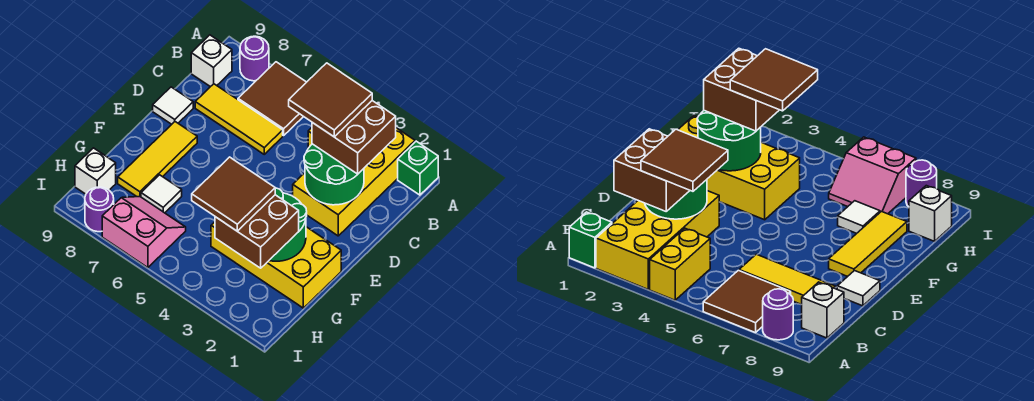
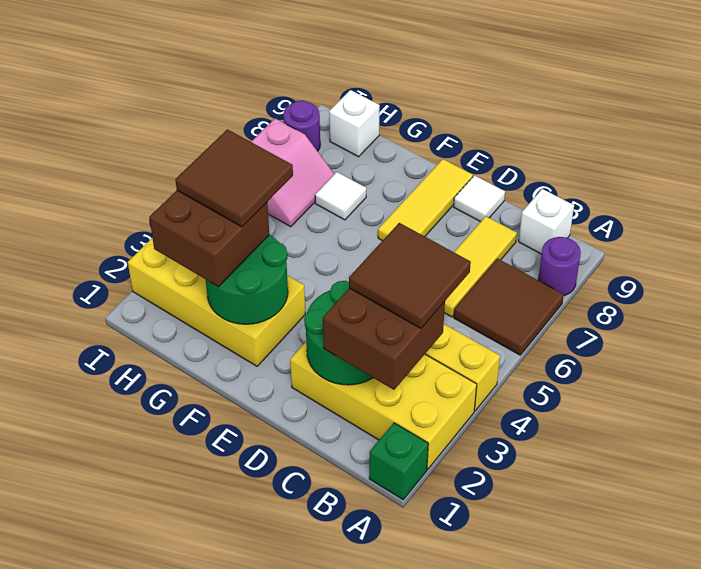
yellow tile E8:G8 level 1 -> yellow tile E7:E9 level 1
yellow brick F1:G4 level 1 -> yellow brick F2:I3 level 1

